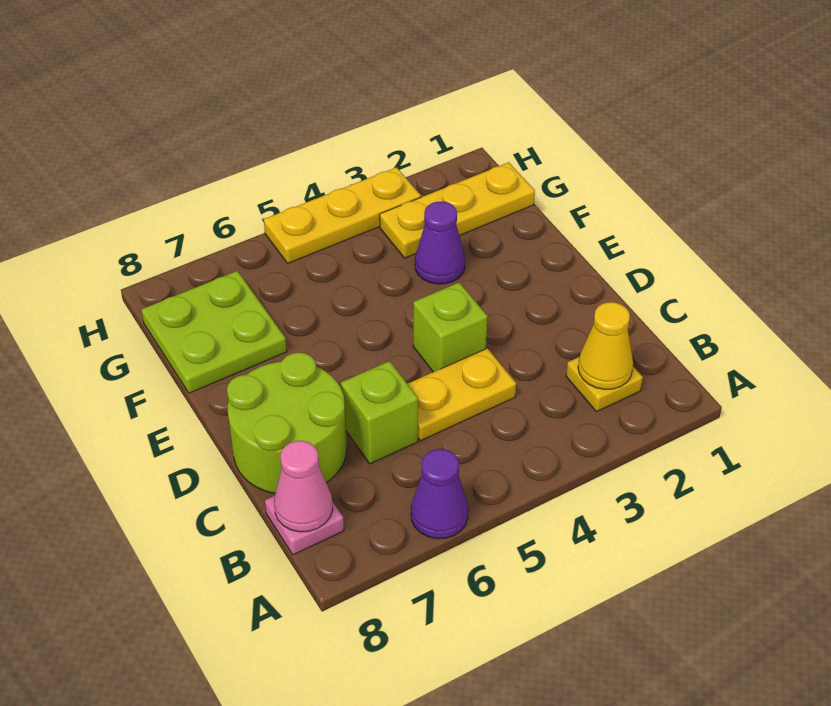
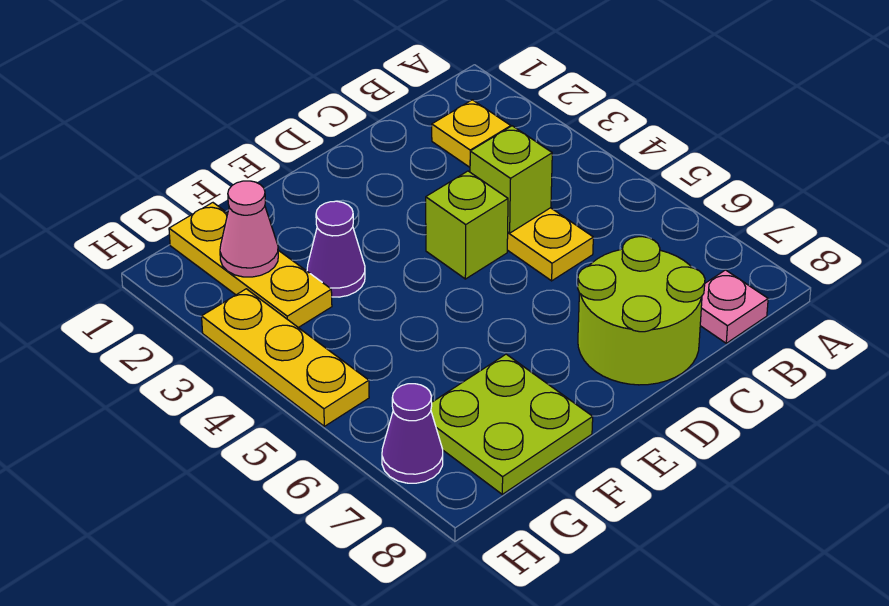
purple cone A6 level 1 -> purple cone H7 level 1
yellow cone B2 level 2 -> none
pink cone B8 level 2 -> pink cone G2 level 2
lime brick C6 level 1 -> lime brick C4 level 2

